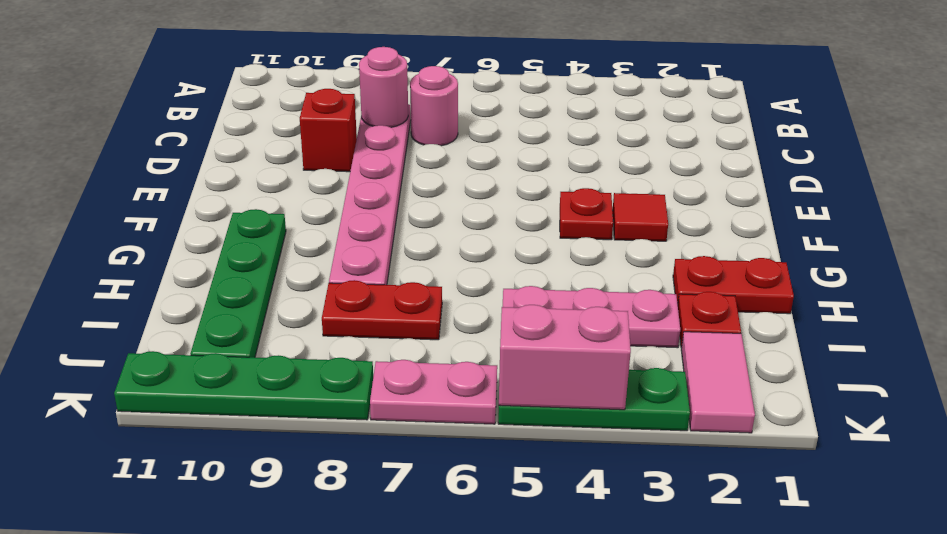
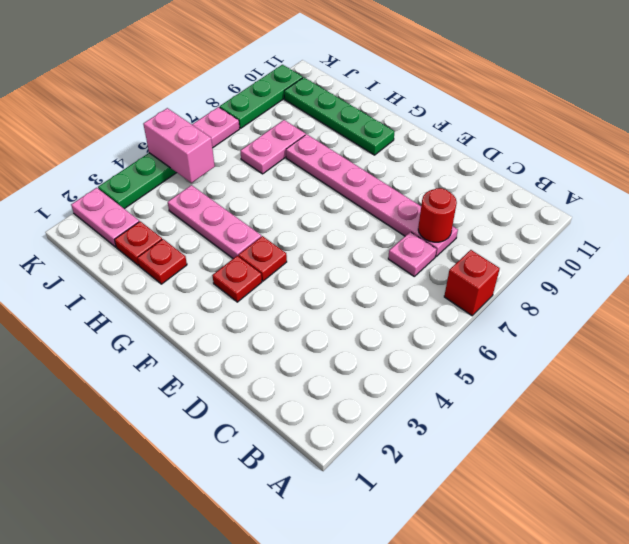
pink round brick C7 level 1 -> pink plate C7 level 1
pink round brick C8 level 2 -> red round brick C8 level 2
red brick D9 level 1 -> red brick A7 level 1
red tile F3 level 1 -> red plate F3 level 1
red plate H1:H2 level 1 -> red plate H2 level 1
pink plate I3:I5 level 1 -> pink plate G4:I4 level 1
red plate I7:I8 level 1 -> pink plate I7:I8 level 1
pink tile J2:K2 level 1 -> pink plate J2:K2 level 1
pink brick K4:K5 level 2 -> pink brick J5:K5 level 2
green plate K8:K11 level 1 -> green plate K8:K10 level 1

